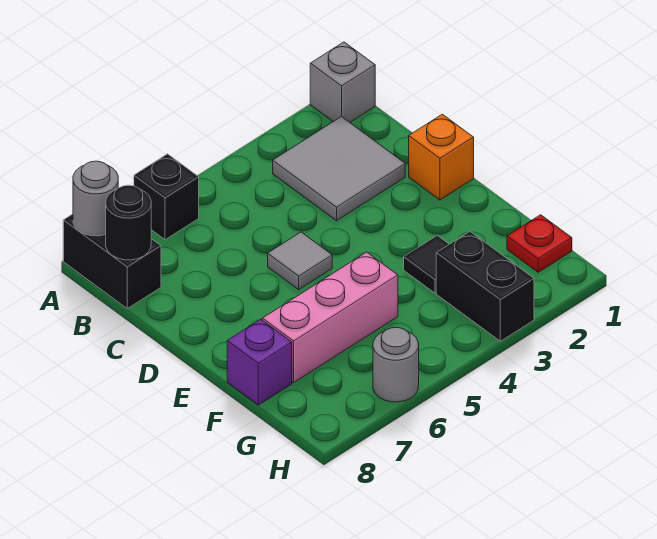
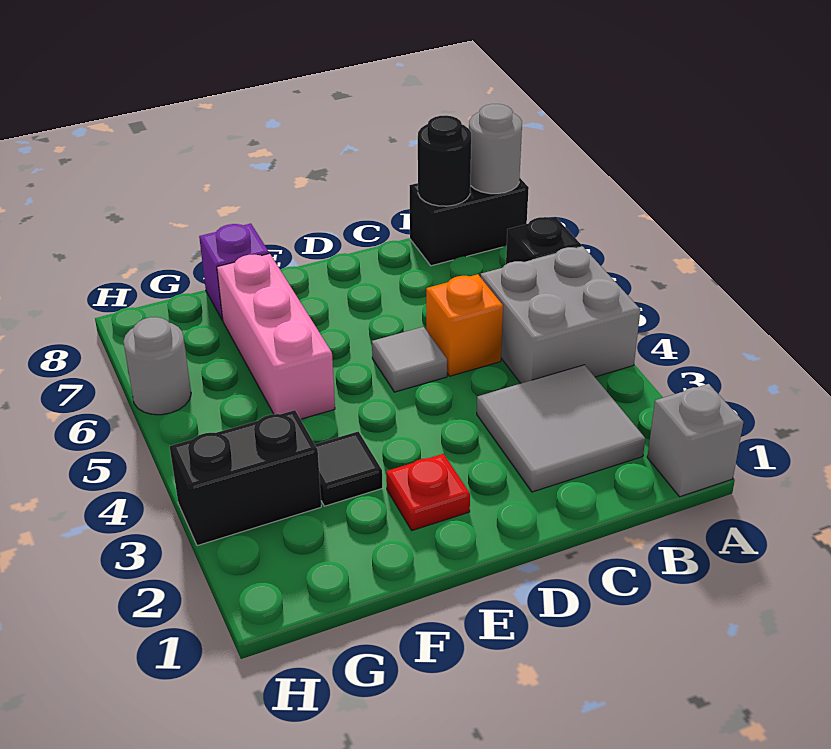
none -> grey brick A4:B5 level 1
orange brick D1 level 1 -> orange brick C5 level 1
red plate G1 level 1 -> red plate E2 level 1

